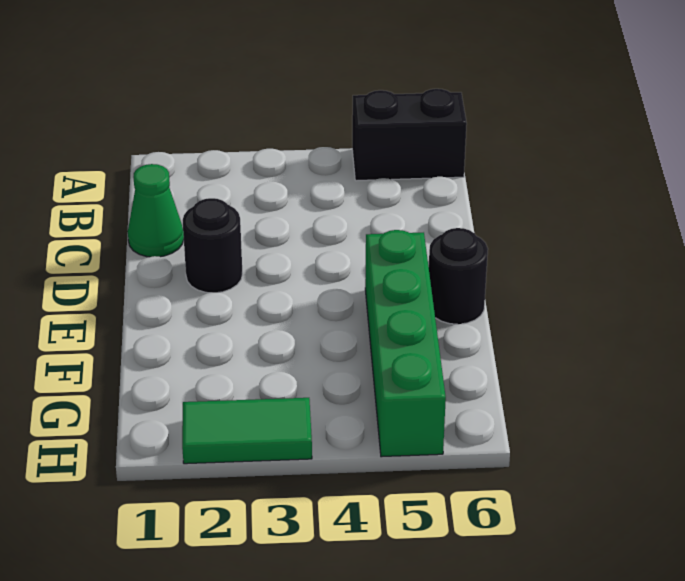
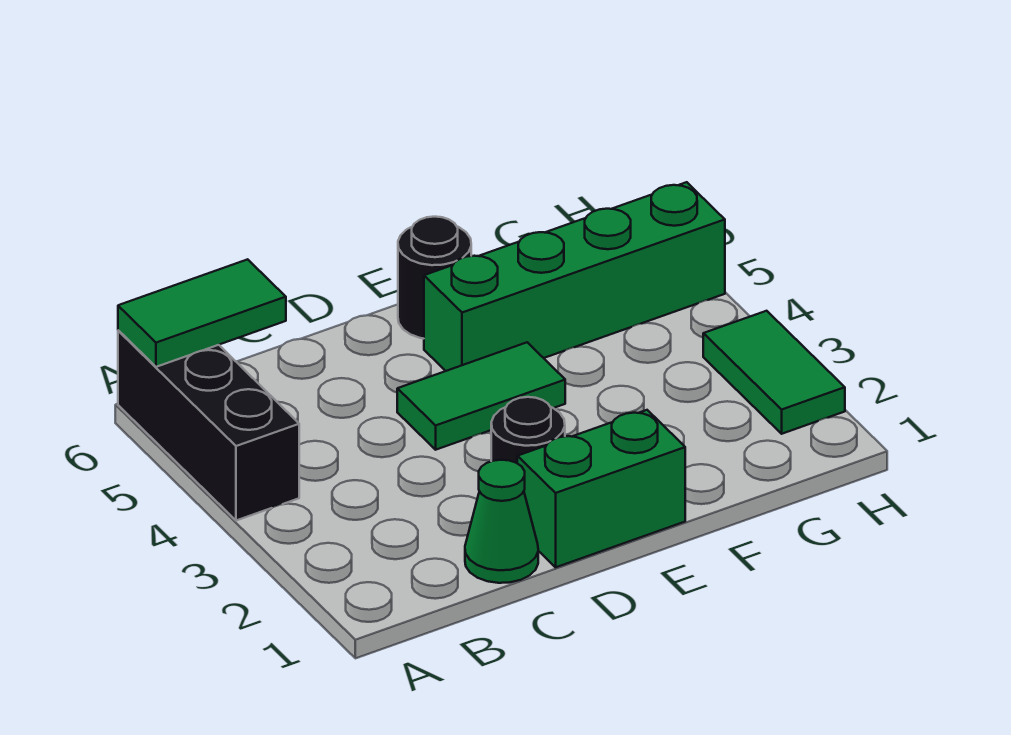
black brick A5:A6 level 1 -> black brick A4:A6 level 1
none -> green tile A6:B6 level 2
none -> green brick D1:E1 level 1
none -> green tile D4:E4 level 1

